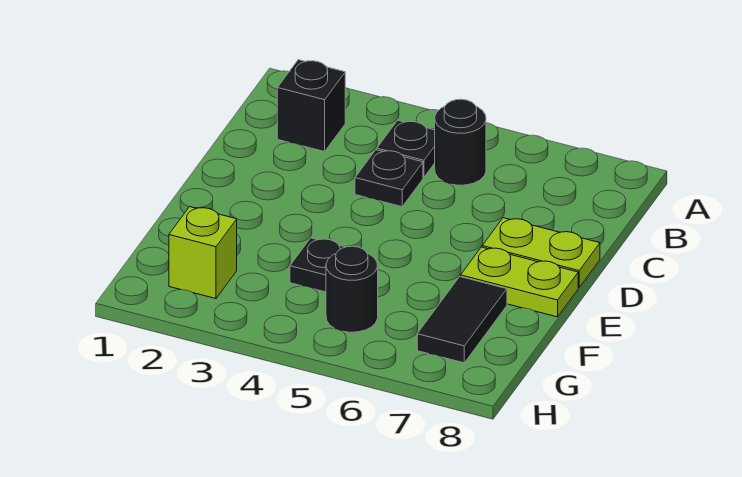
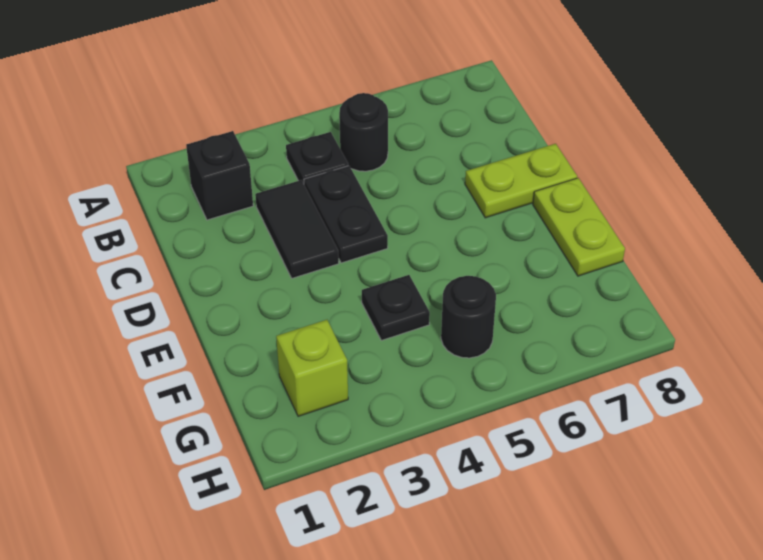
black plate C4 level 1 -> black plate C4:D4 level 1
lime plate E7:E8 level 1 -> lime plate E8:F8 level 1
black tile F7:G7 level 1 -> black tile C3:D3 level 1

